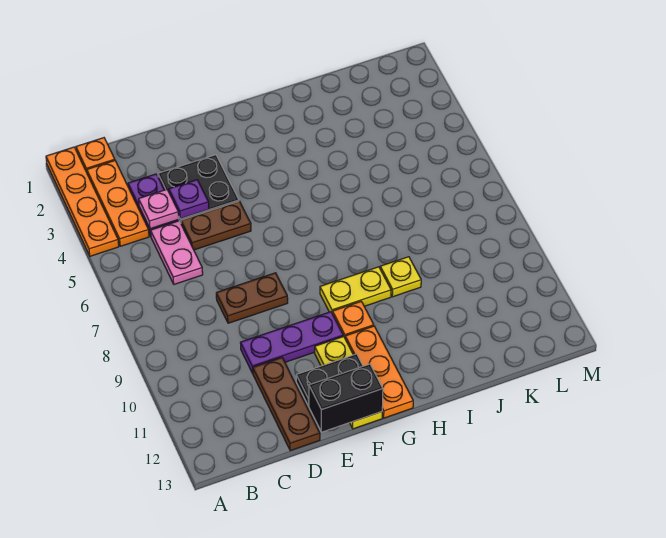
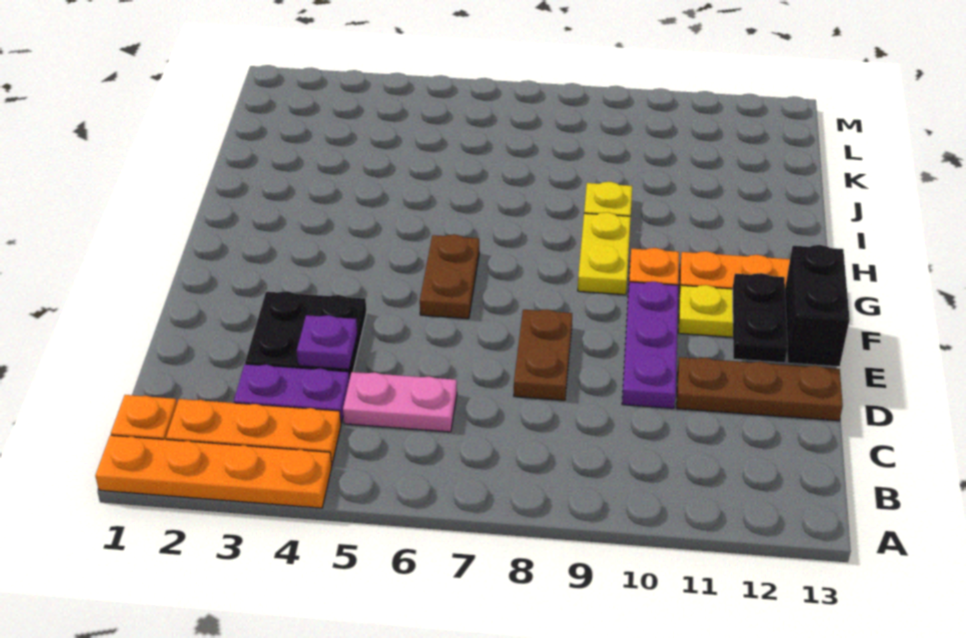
pink plate C4 level 2 -> none
brown plate D5:E5 level 1 -> brown plate F6:G6 level 1

